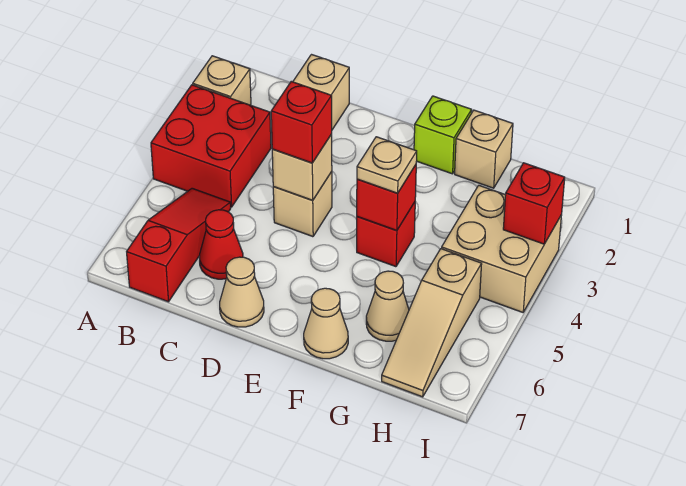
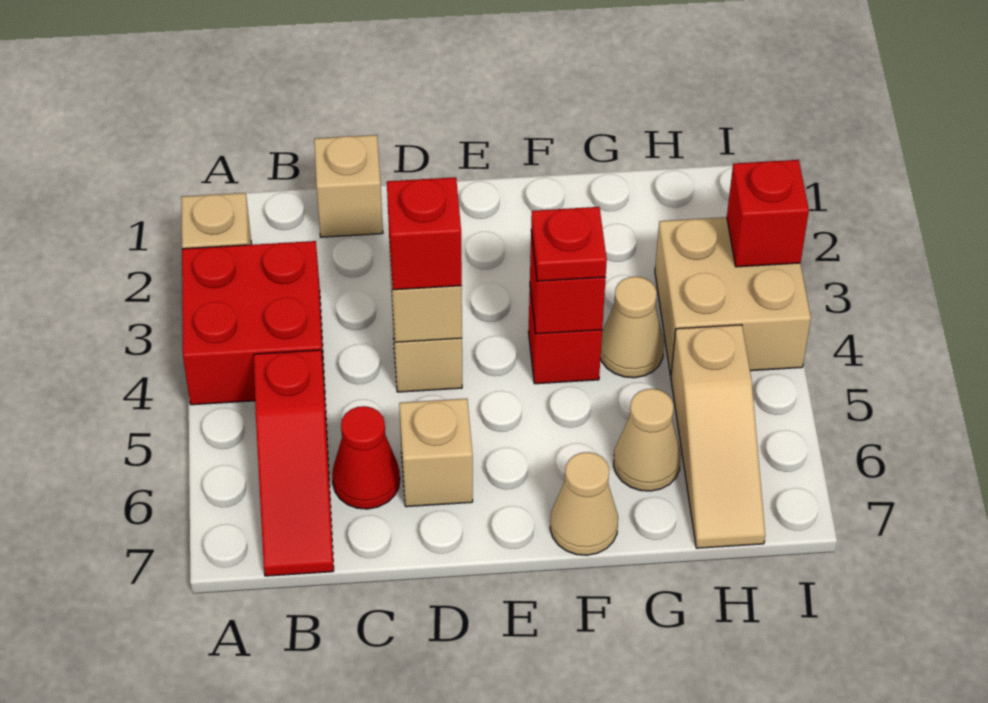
red slope B5:B7 level 1 top 7 -> red slope B5:B7 level 1 top 5
tan cone D7 level 1 -> tan cone G4 level 1
lime brick F1 level 1 -> none
tan plate F4 level 3 -> red plate F4 level 3
tan brick G1 level 1 -> tan brick D6 level 1

